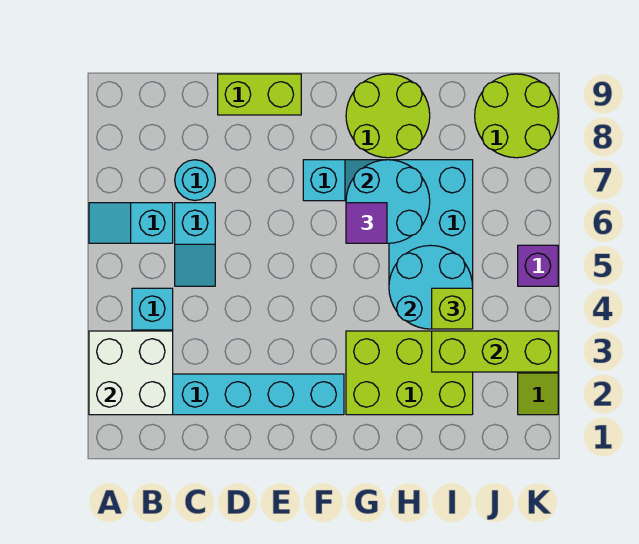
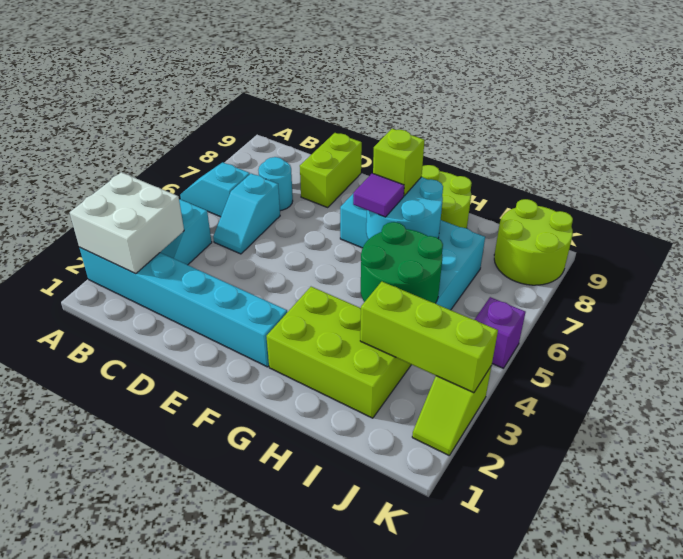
lime brick D9:E9 level 1 -> lime brick D8:D9 level 1
cyan round brick H4:I5 level 2 -> green round brick H4:I5 level 2
lime brick I4 level 3 -> lime brick G7 level 3

